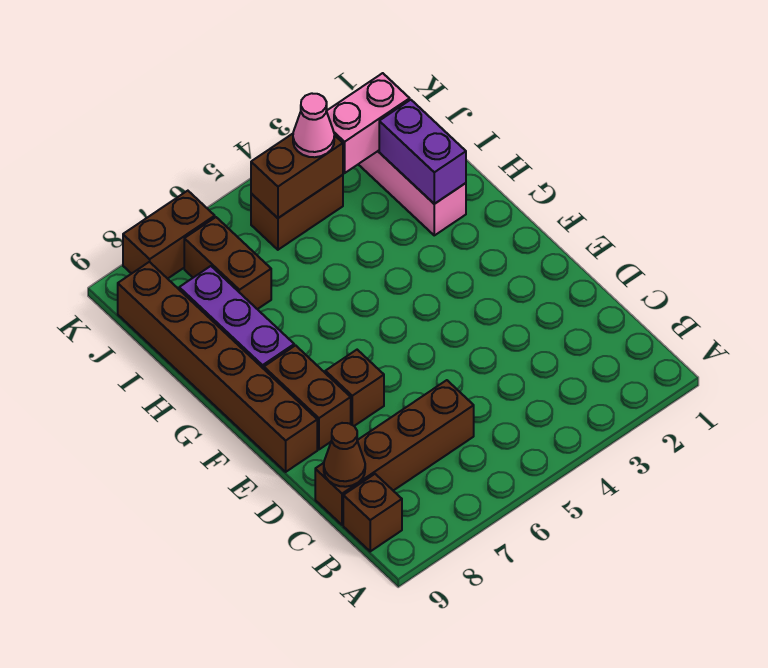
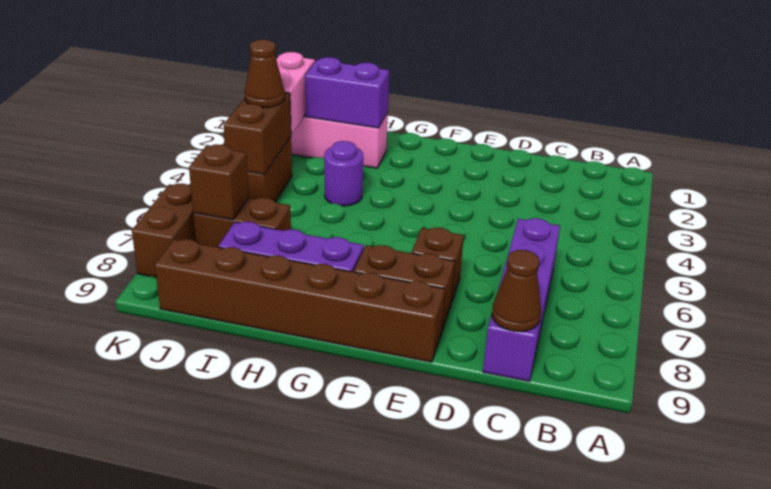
brown brick B9 level 1 -> brown brick J7 level 2
brown brick C6:C9 level 1 -> purple brick C6:C9 level 1
none -> purple round brick H4 level 1
pink cone J4 level 3 -> brown cone J4 level 3

